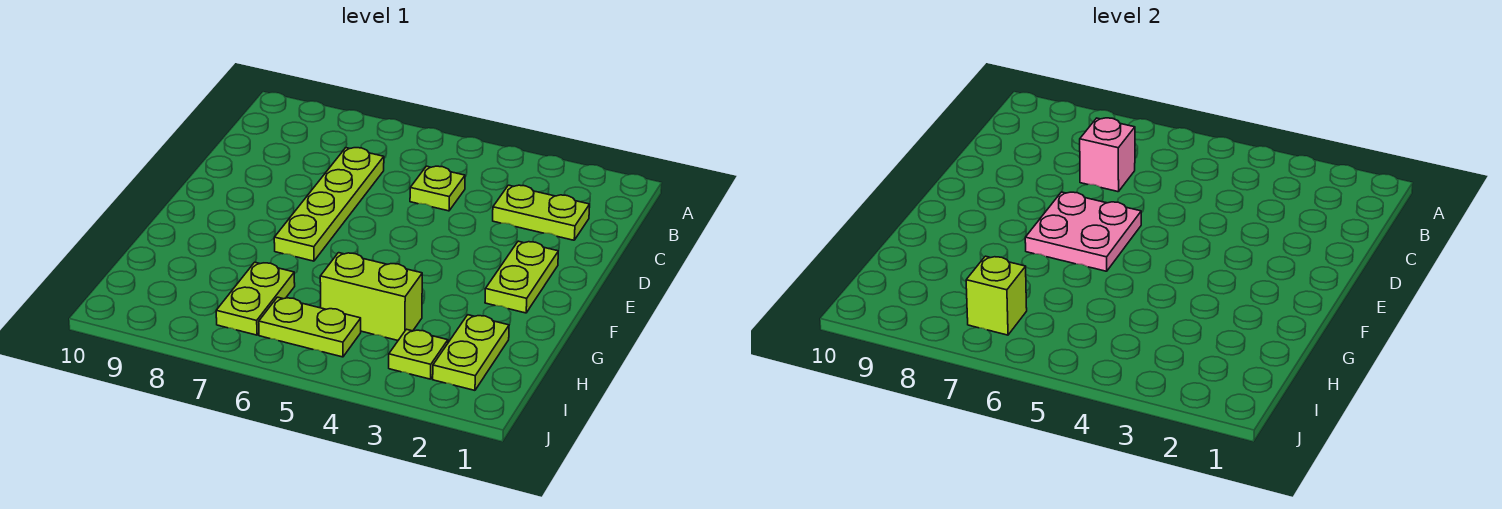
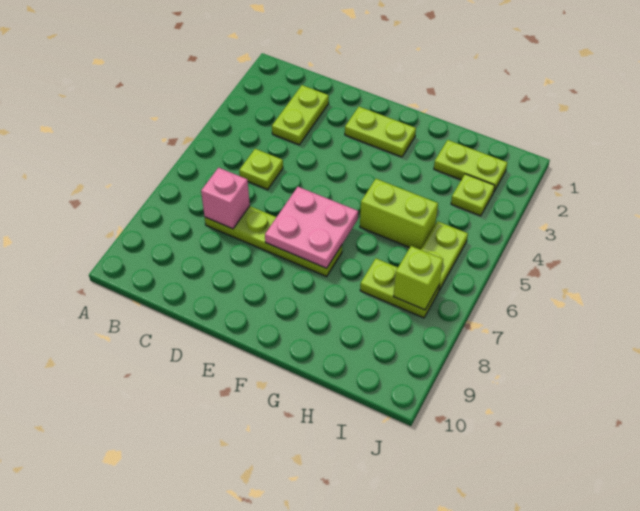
lime brick H4:H5 level 1 -> lime brick G5:H5 level 1

